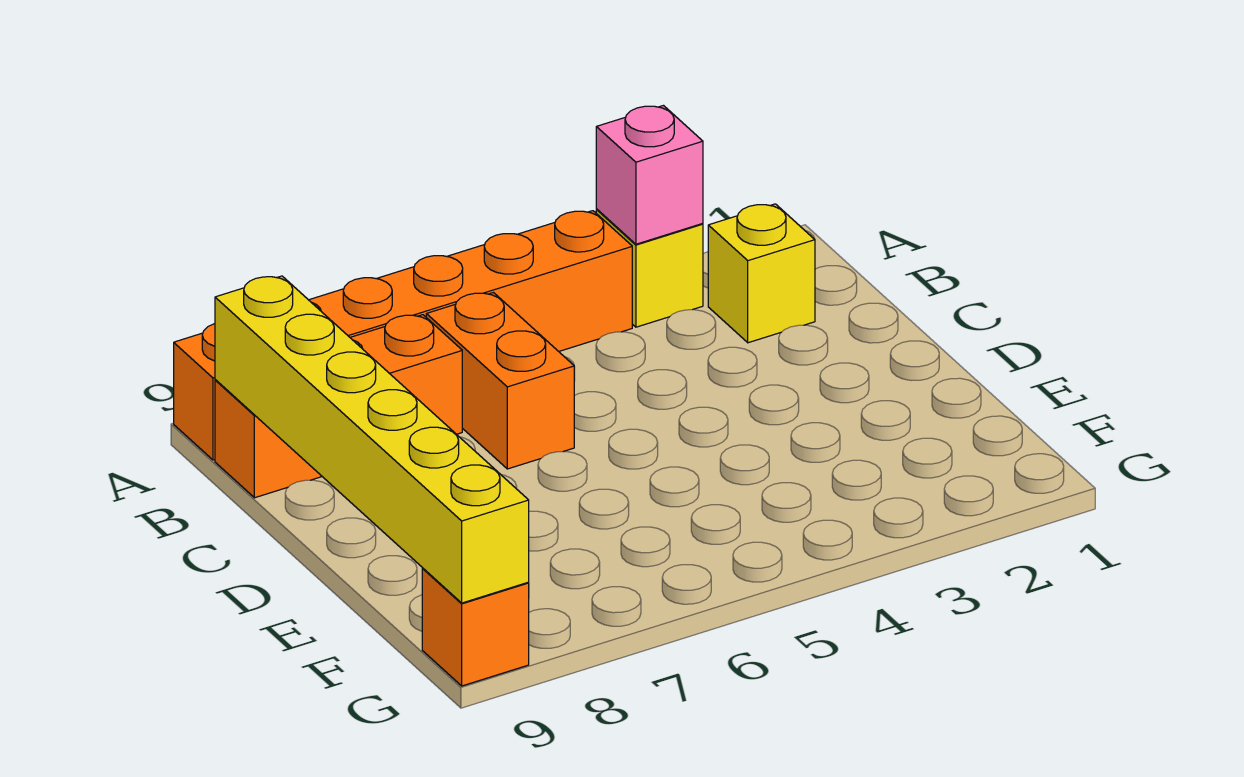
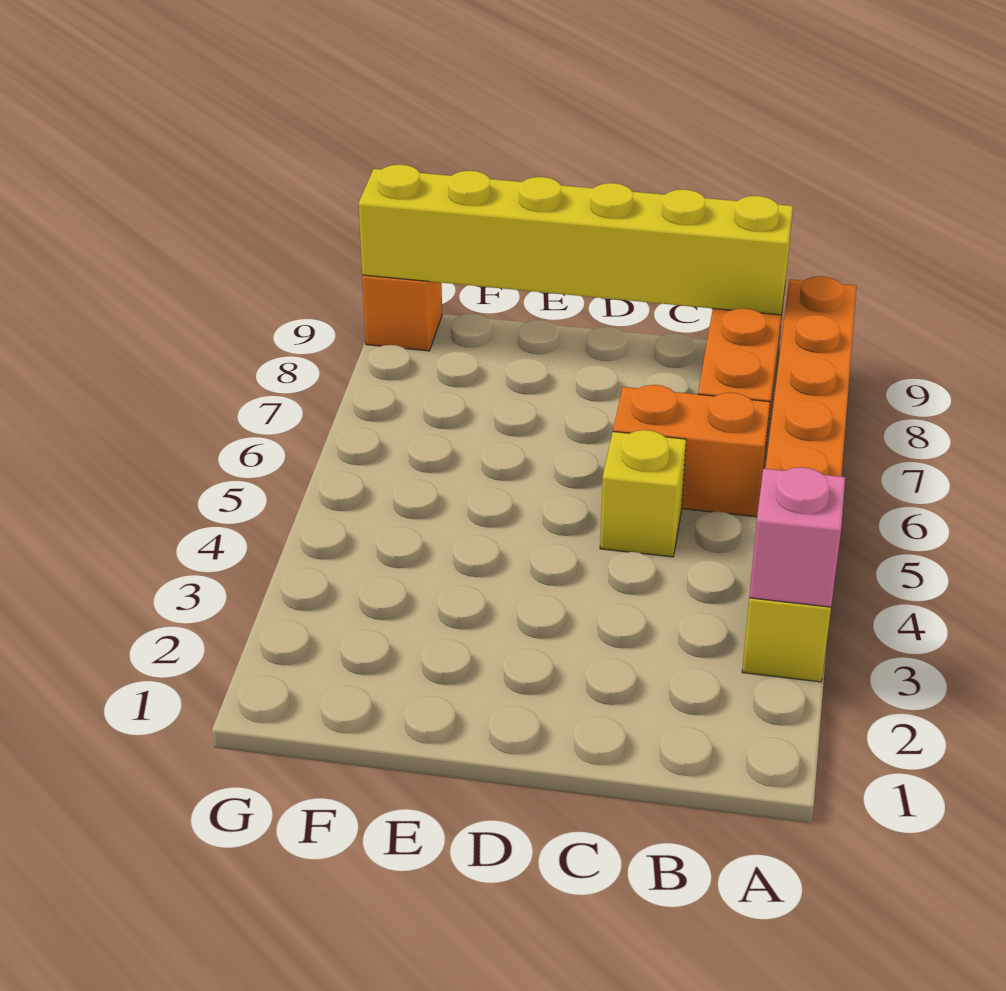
yellow brick B2 level 1 -> yellow brick C5 level 1

